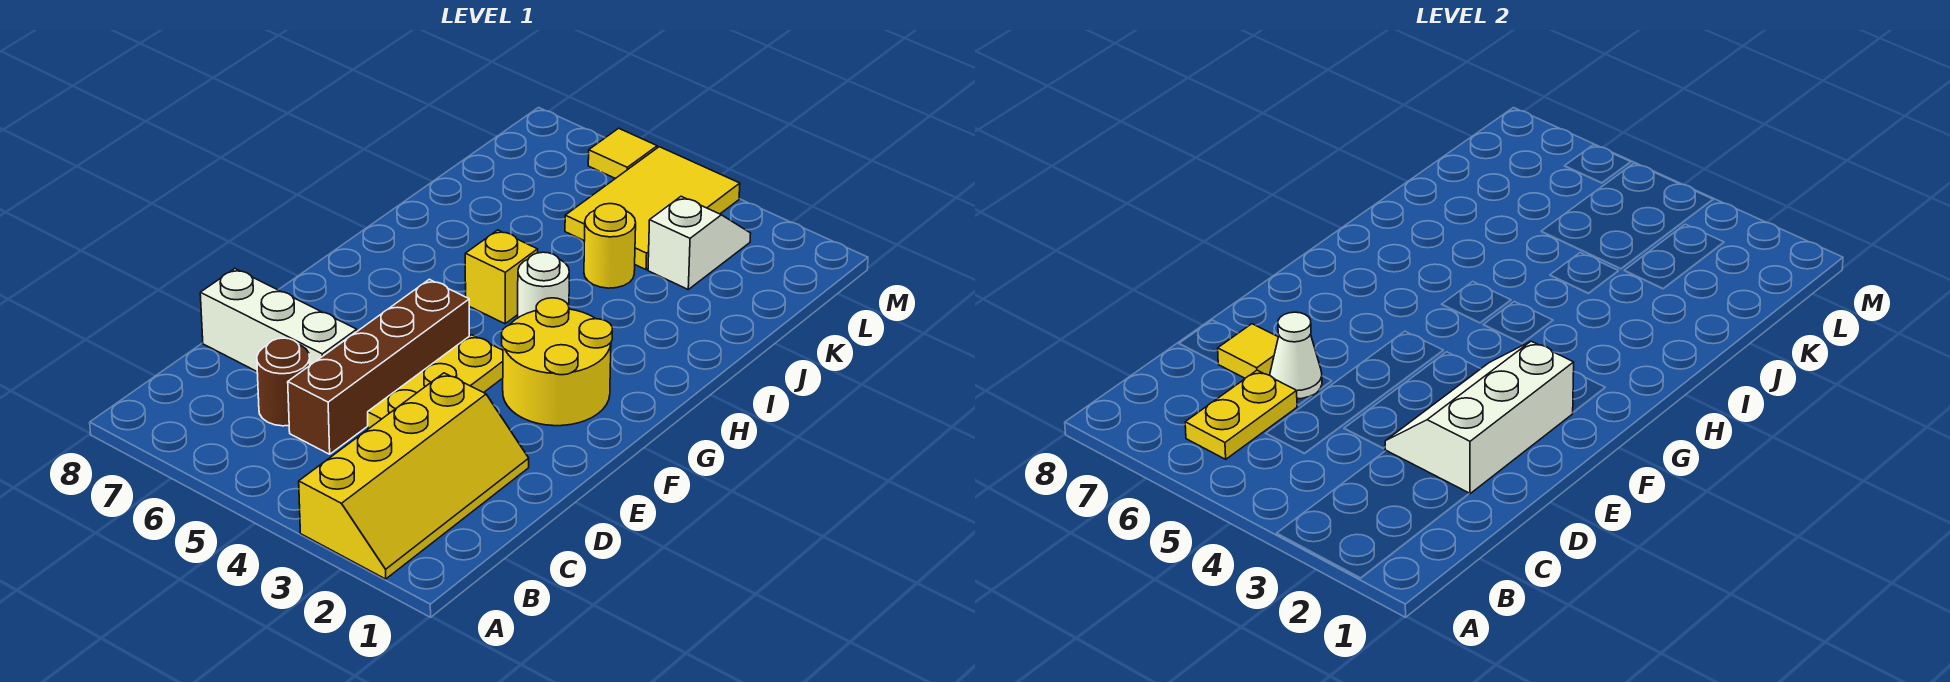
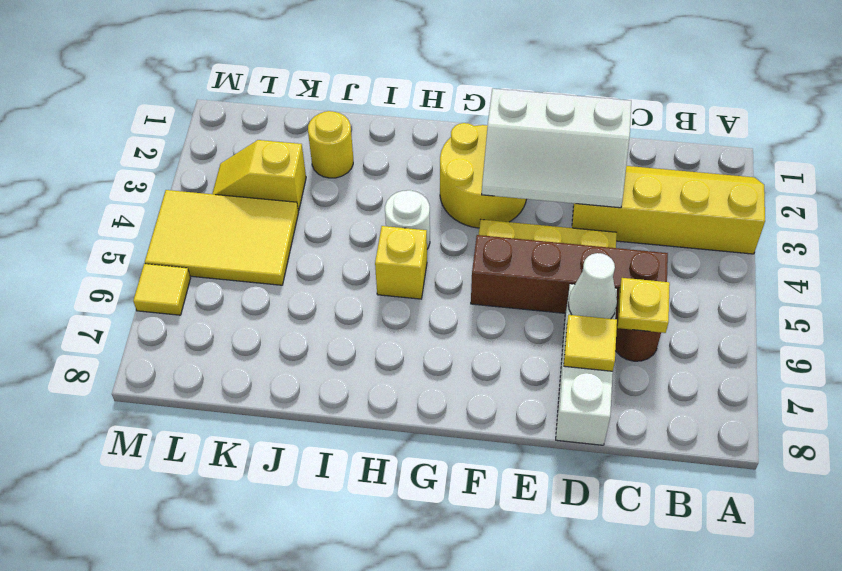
yellow plate B6:C6 level 2 -> yellow plate C6 level 2
yellow round brick J4 level 1 -> yellow round brick J2 level 1
white slope K3:L3 level 1 top K -> yellow slope K3:L3 level 1 top K

